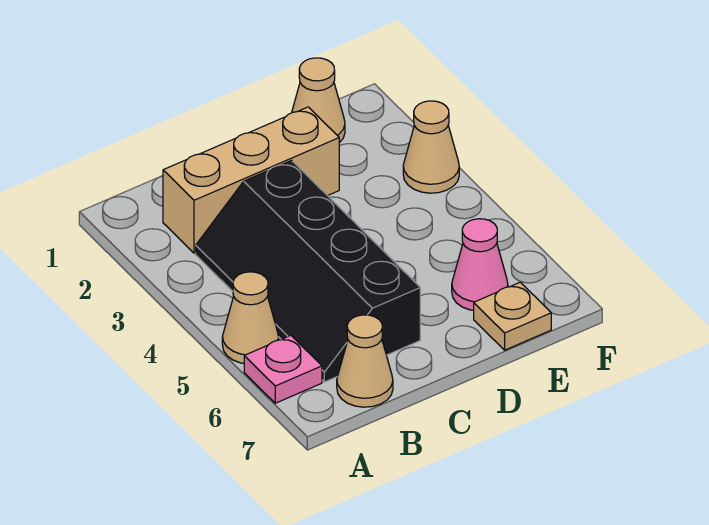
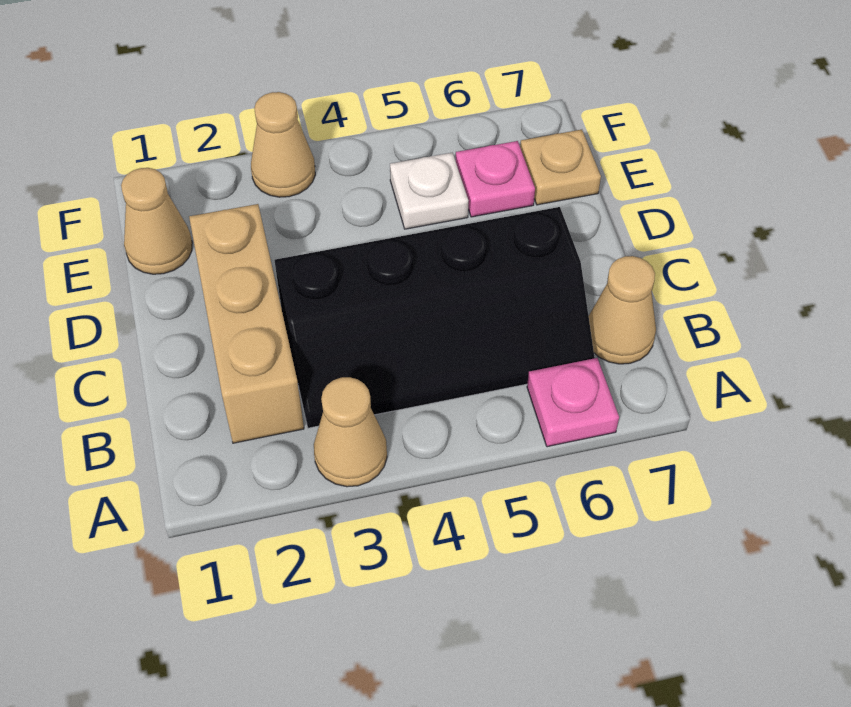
tan cone A5 level 1 -> tan cone A3 level 1
none -> white plate E5 level 1
pink cone E6 level 1 -> pink plate E6 level 1

